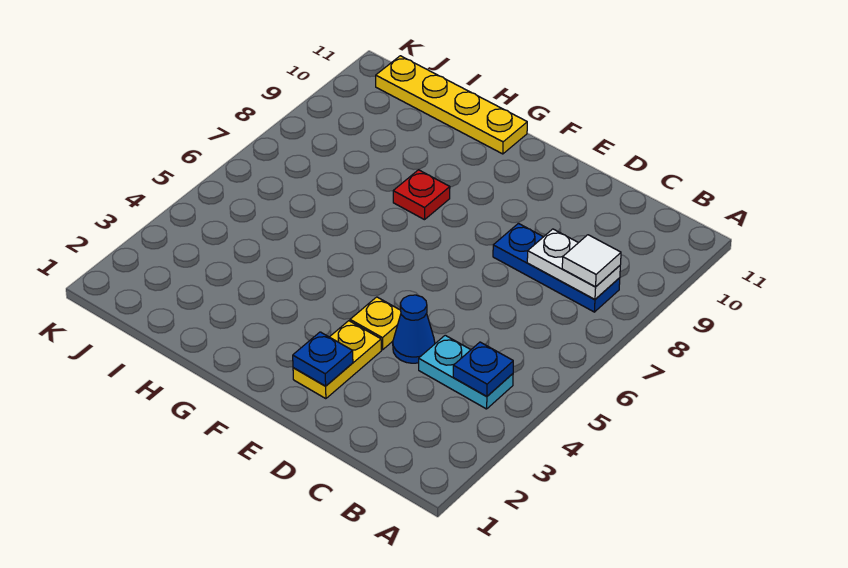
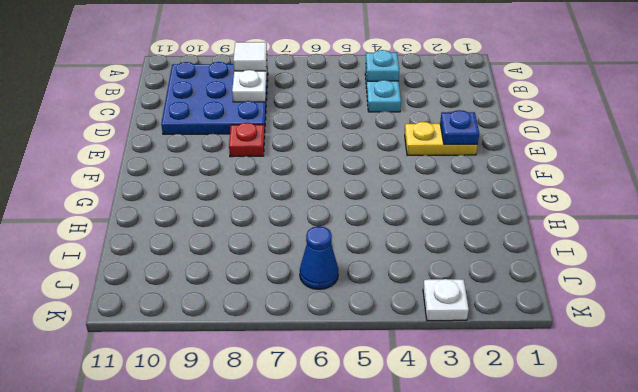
blue plate B4 level 2 -> cyan plate B4 level 2
blue plate B8:D8 level 1 -> blue plate B8:D10 level 1
blue cone D4 level 1 -> blue cone J6 level 1
yellow plate E4 level 1 -> none
red plate G8 level 1 -> red plate E8 level 1
yellow plate G11:J11 level 1 -> none
none -> white plate K3 level 1

